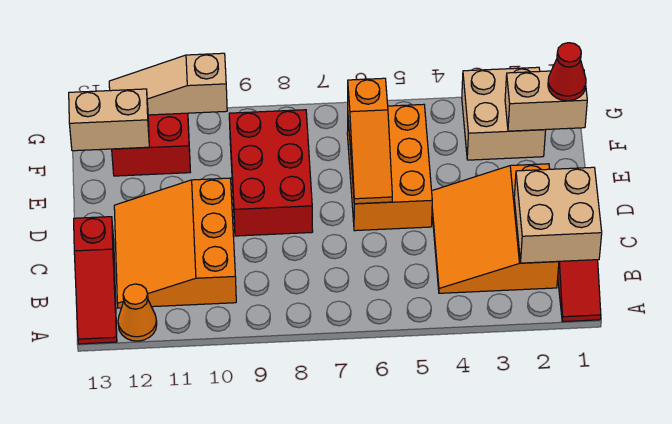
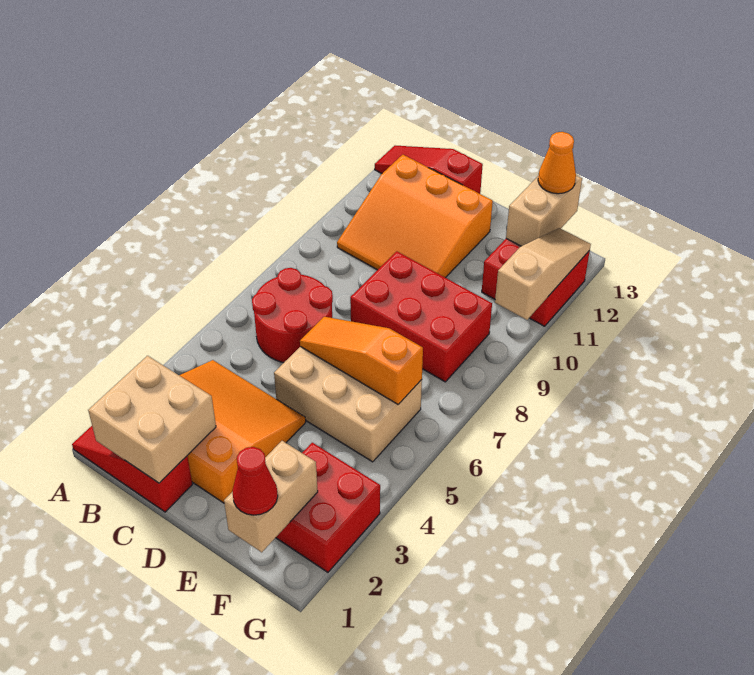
orange cone A12 level 1 -> orange cone F13 level 3
none -> red round brick B6:C7 level 1
orange slope B10:D12 level 1 top 10 -> orange slope B10:D12 level 1 top 12
orange brick D5:F6 level 1 -> tan brick D5:F6 level 1
tan brick F2:G3 level 1 -> red brick F2:G3 level 1

